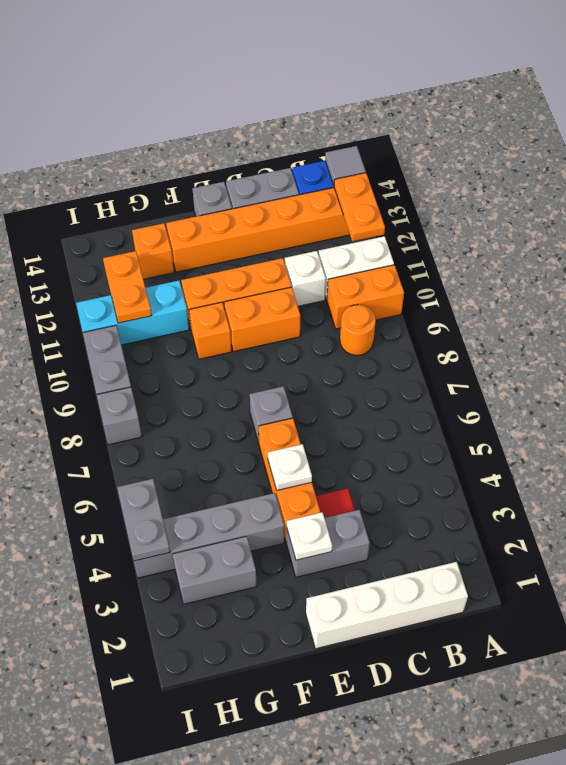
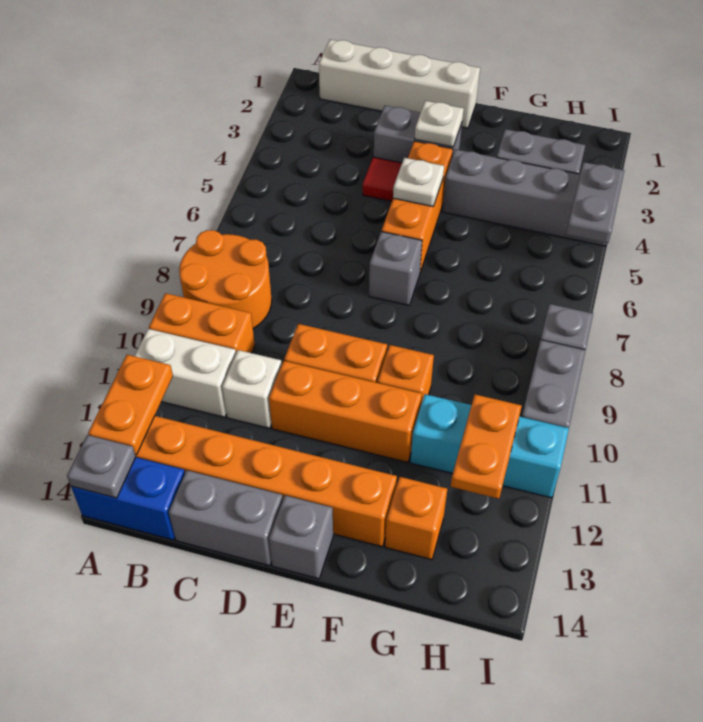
grey tile A14 level 2 -> grey plate A14 level 2
orange round brick B9 level 1 -> orange round brick A8:B9 level 1

